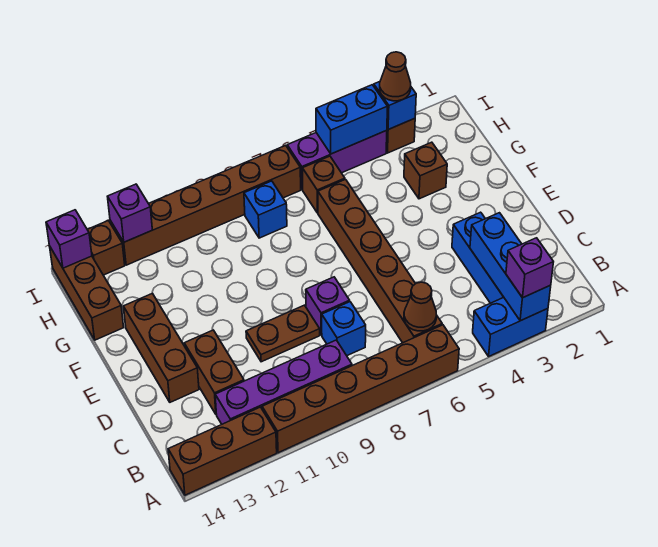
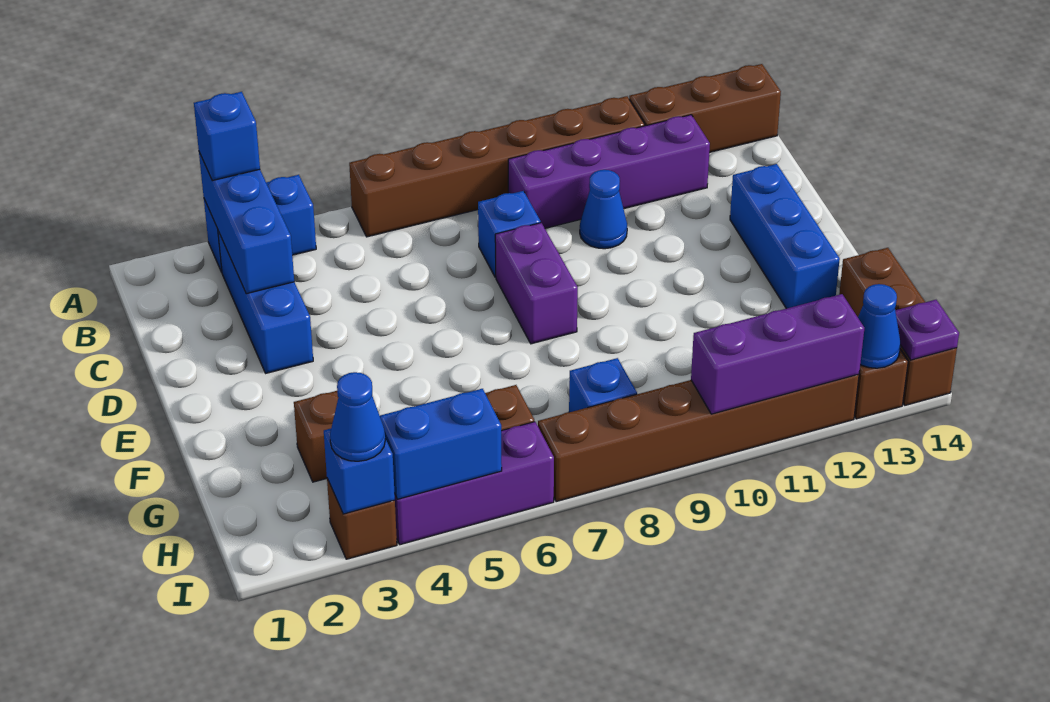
purple brick A3 level 3 -> blue brick A3 level 3
brown brick B6:G6 level 1 -> none
brown cone B6 level 2 -> none
none -> blue cone C10 level 1
brown brick C12:D12 level 1 -> none
purple brick D8 level 1 -> purple brick D8:E8 level 1
brown plate D9:D10 level 1 -> none
brown brick D13:F13 level 1 -> blue brick D13:F13 level 1
brown cone I3 level 3 -> blue cone I3 level 3
purple brick I12 level 2 -> purple brick I10:I12 level 2
none -> blue cone I13 level 2
purple brick I14 level 2 -> purple plate I14 level 2

